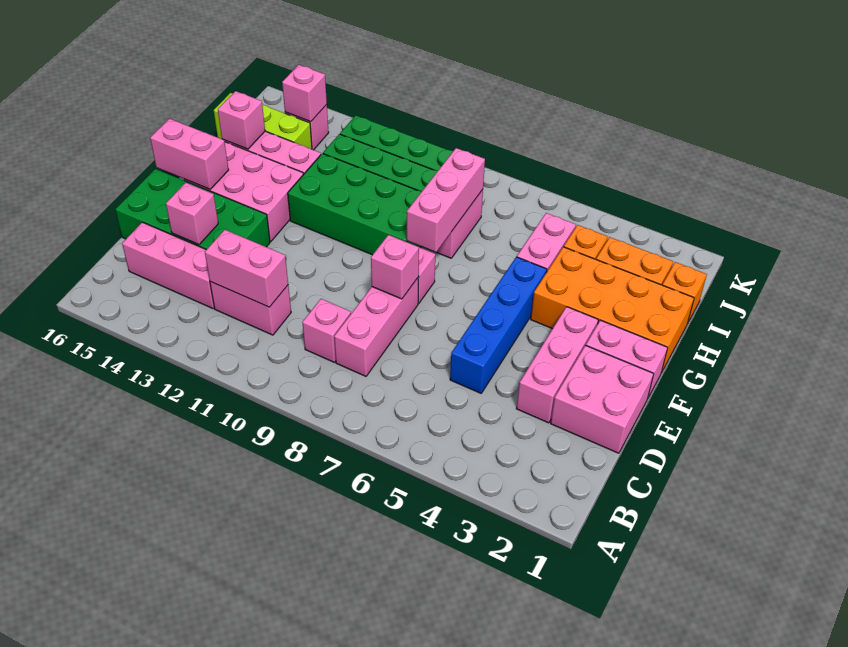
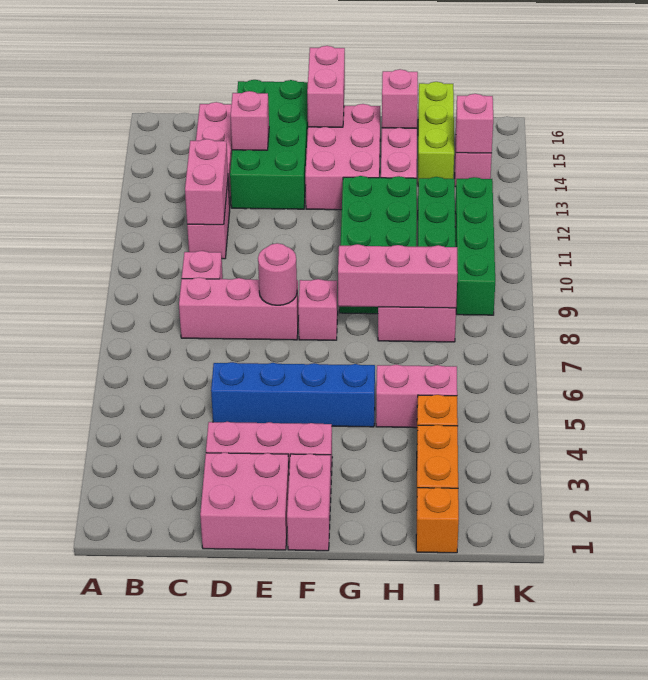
pink brick E8 level 2 -> pink round brick E8 level 2
orange brick G1:H4 level 1 -> none

